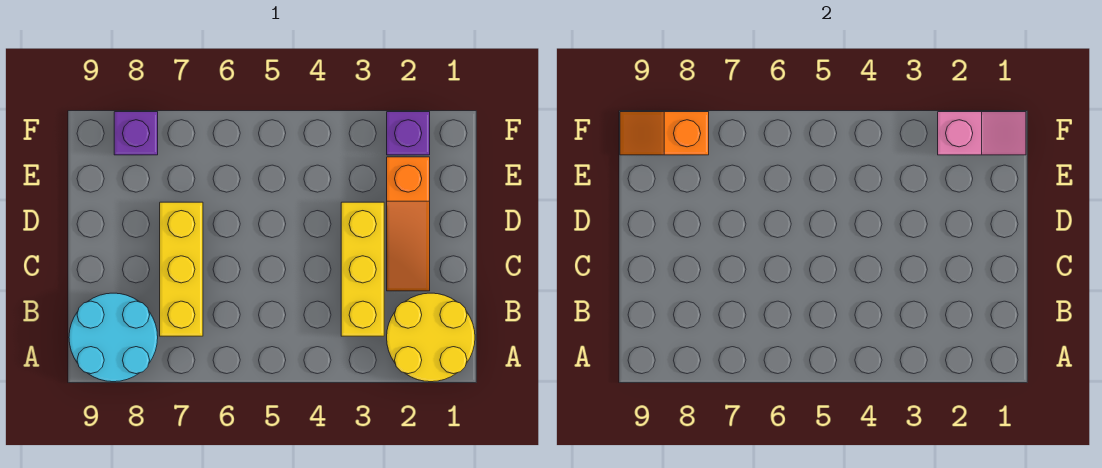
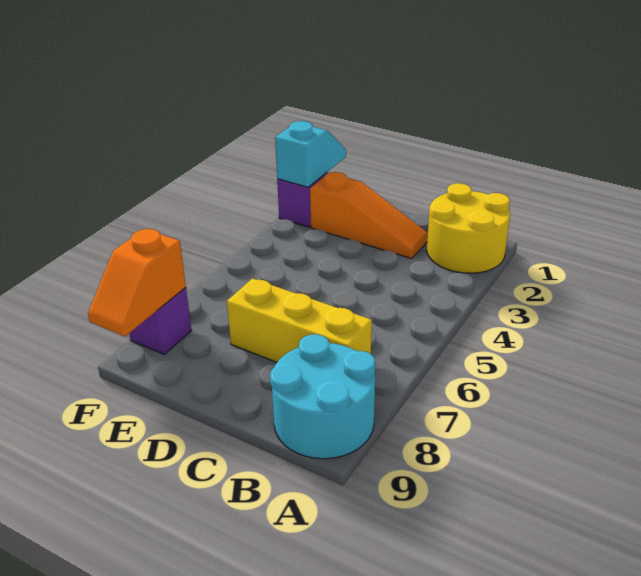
yellow brick B3:D3 level 1 -> none
pink slope F1:F2 level 2 top 2 -> cyan slope F1:F2 level 2 top 2

